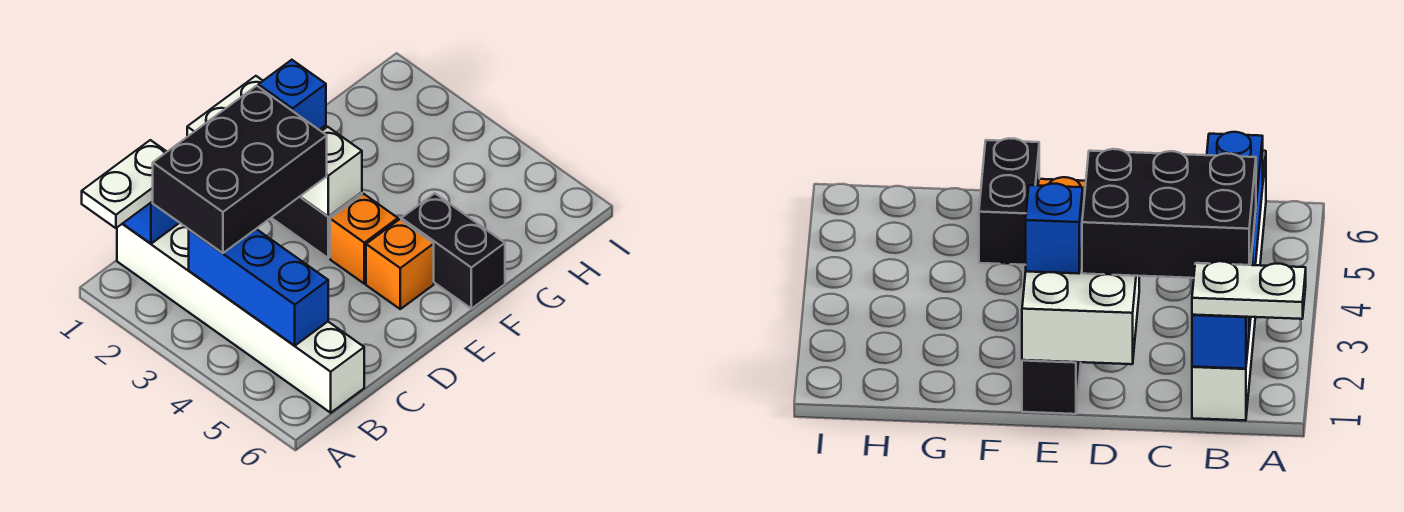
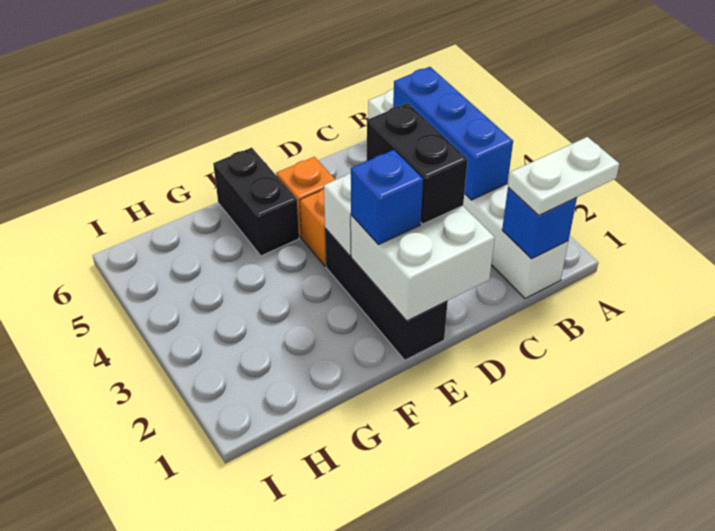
black brick B2:D3 level 3 -> black brick D2:D3 level 3

